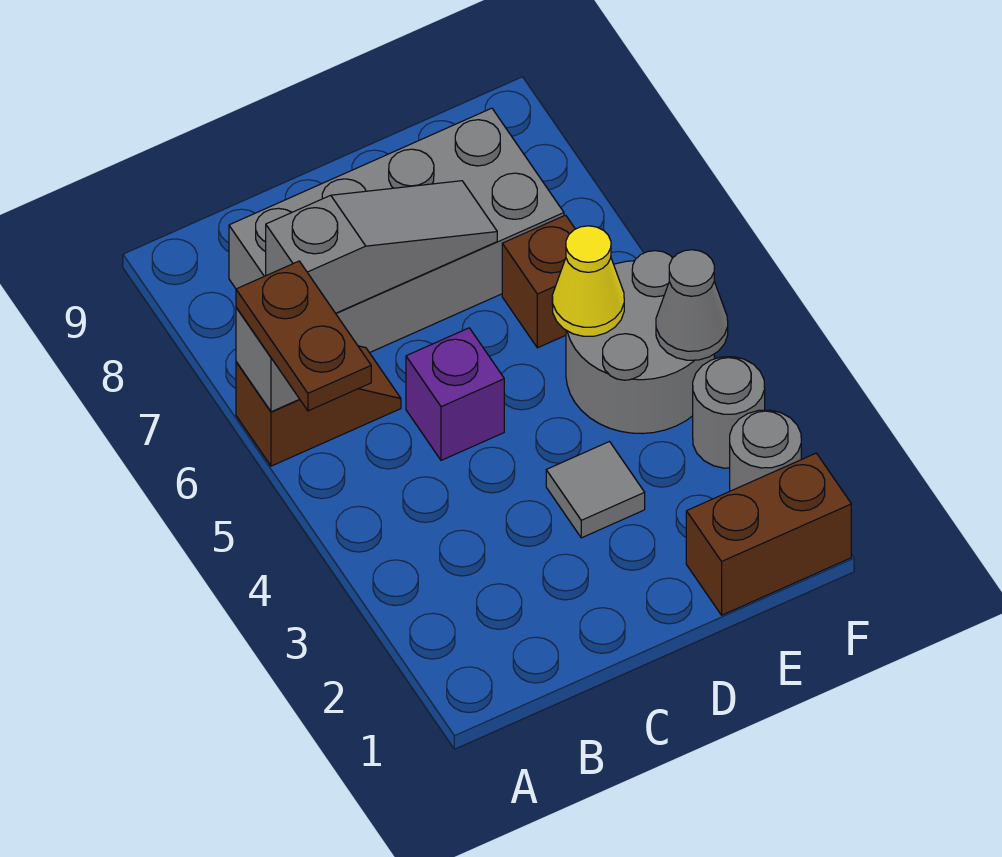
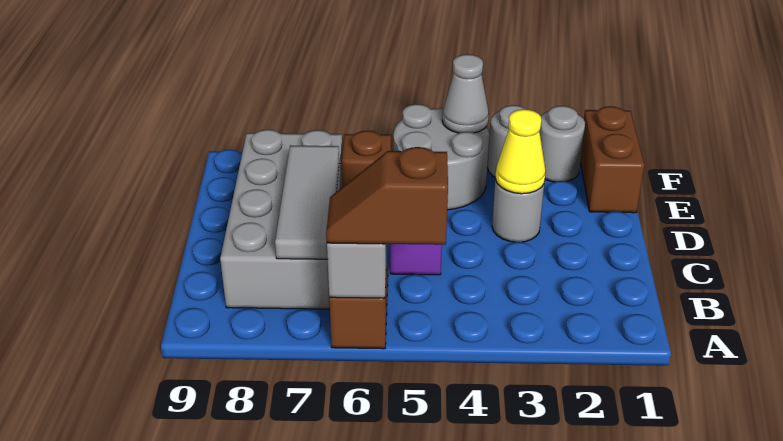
brown plate A5:A6 level 3 -> brown slope A5:A6 level 3 top 5
grey slope B7:D7 level 2 top B -> grey tile B7:D7 level 2
grey tile D3 level 1 -> grey round brick D3 level 1
yellow cone E5 level 2 -> yellow cone D3 level 2

